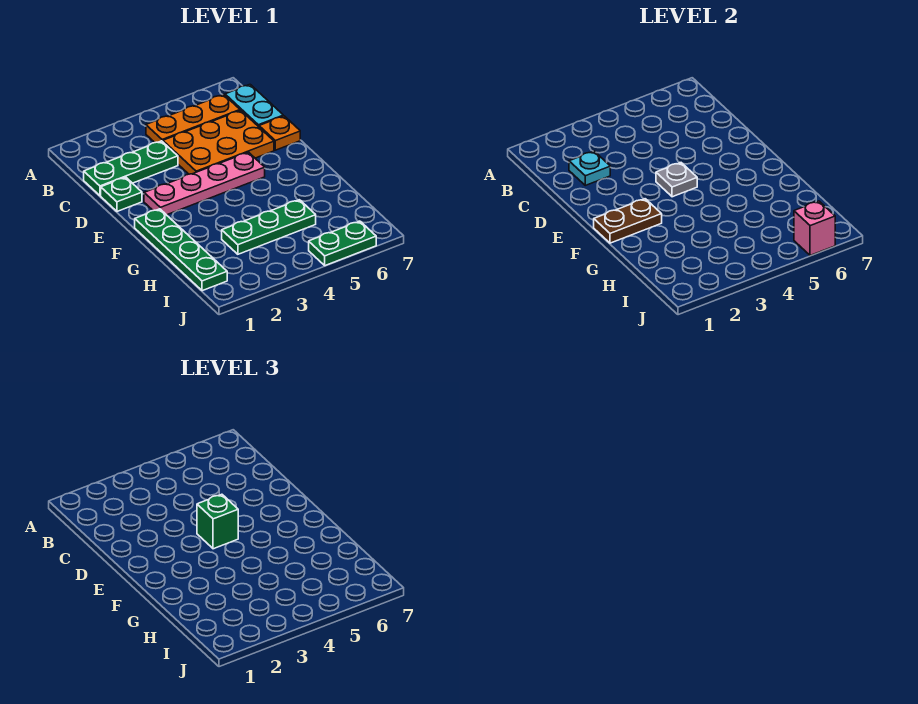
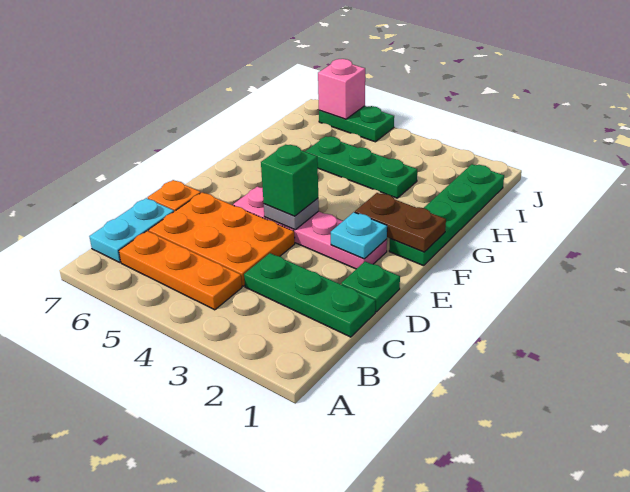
cyan plate C2 level 2 -> cyan plate E2 level 2

